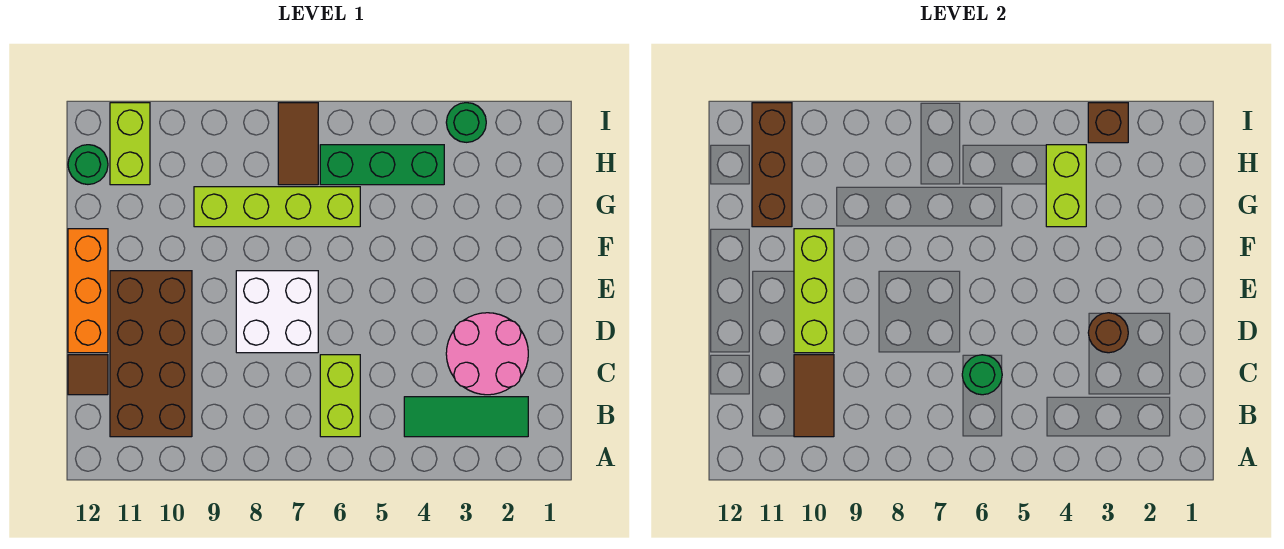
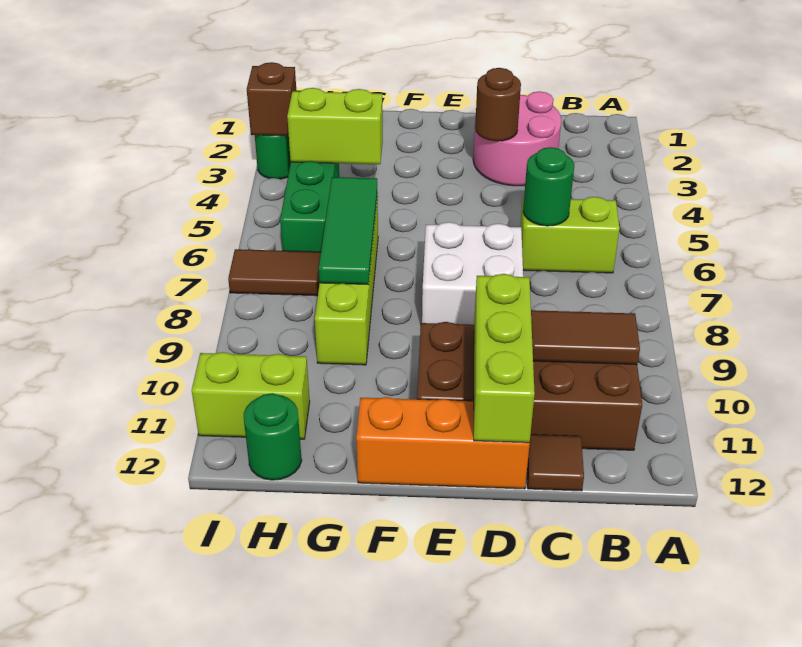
green tile B2:B4 level 1 -> green tile G6:G8 level 2
lime brick D10:F10 level 2 -> lime brick D10:D12 level 2
brown brick G11:I11 level 2 -> none

